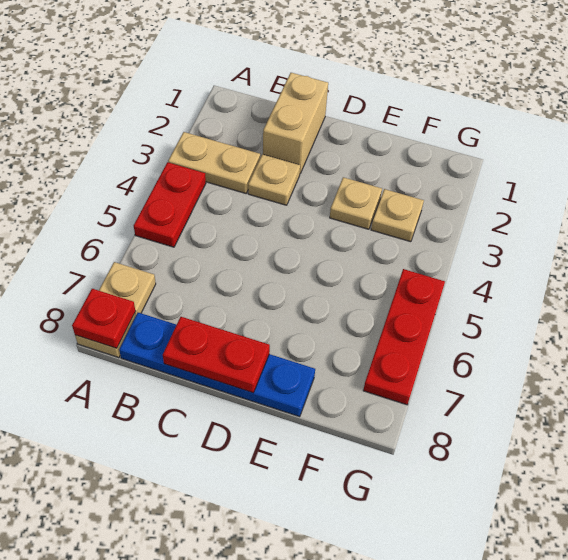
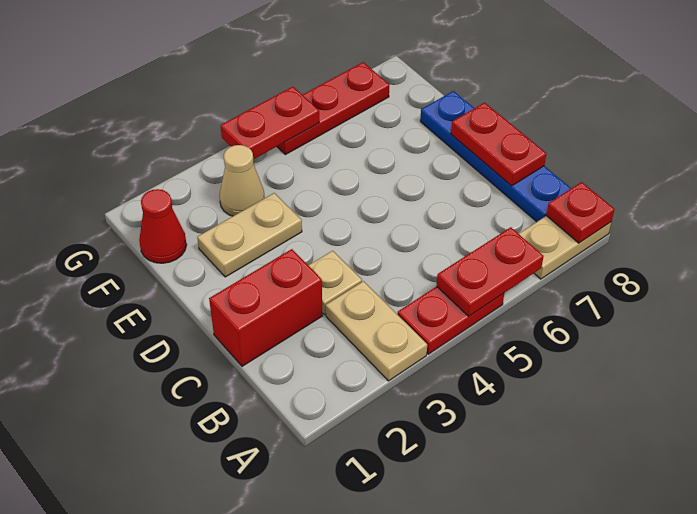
none -> red plate A5:A6 level 2
tan brick C1:C2 level 1 -> red brick C1:C2 level 1
tan plate E3 level 1 -> tan plate E2:E3 level 1
none -> red cone F1 level 1
tan plate F3 level 1 -> tan cone F3 level 1
none -> red plate G4:G5 level 2

